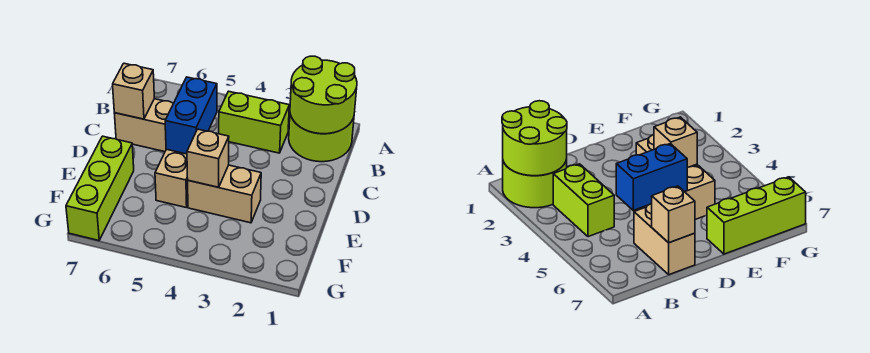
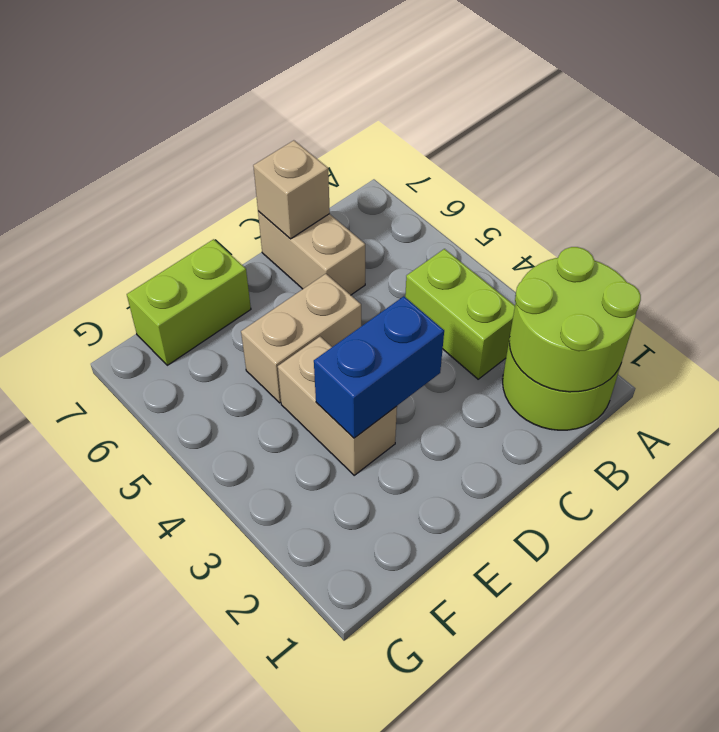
blue brick C5:D5 level 2 -> blue brick D3:E3 level 2
tan brick E4 level 2 -> none
lime brick E7:G7 level 1 -> lime brick E7:F7 level 1

